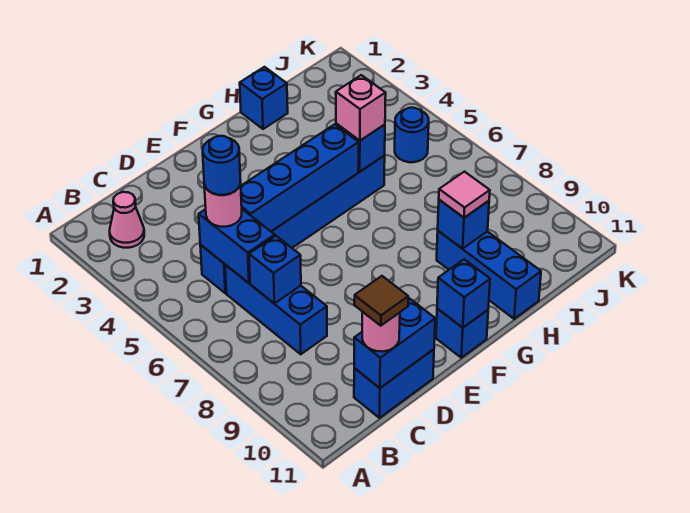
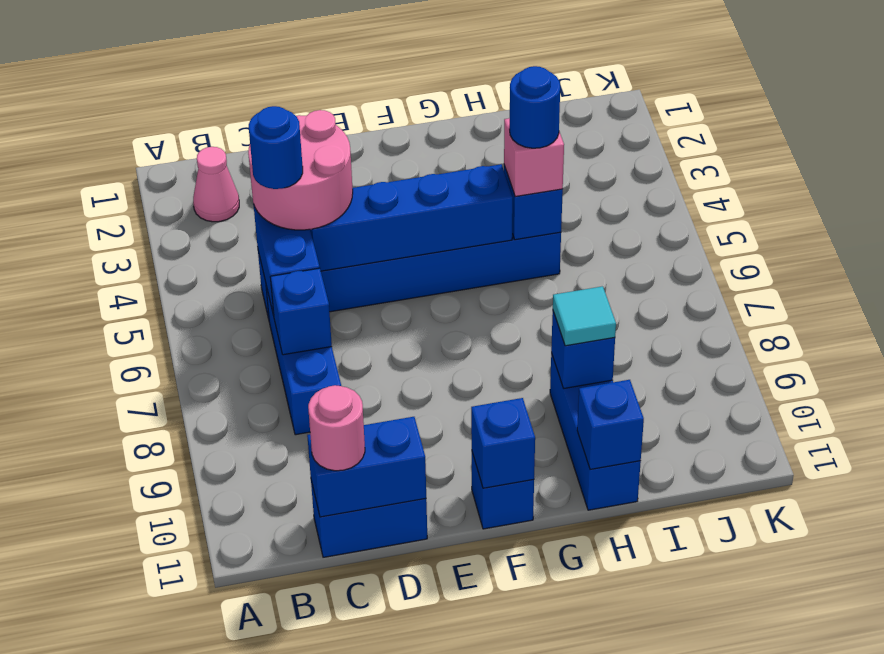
pink round brick C5 level 3 -> pink round brick C4:D5 level 3
brown tile C11 level 4 -> none
blue brick H1 level 1 -> blue brick H11 level 2
pink tile H9 level 3 -> cyan tile H9 level 3
blue round brick J5 level 1 -> blue round brick H5 level 4

